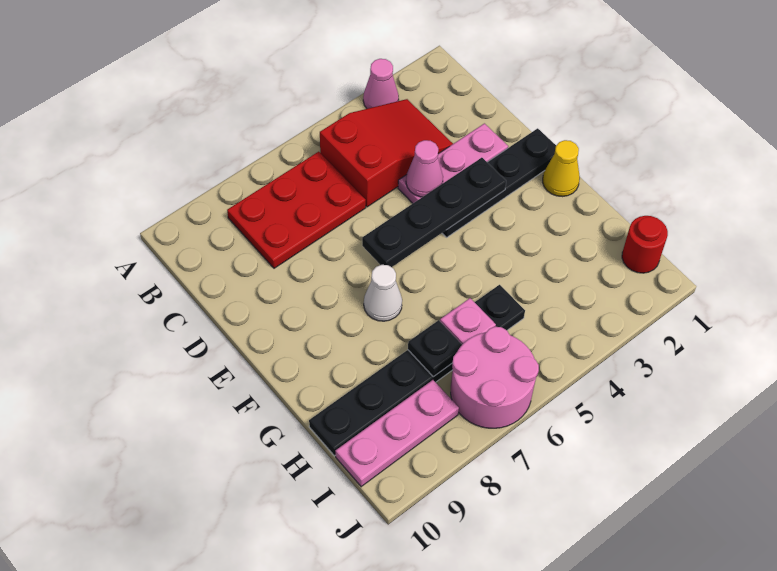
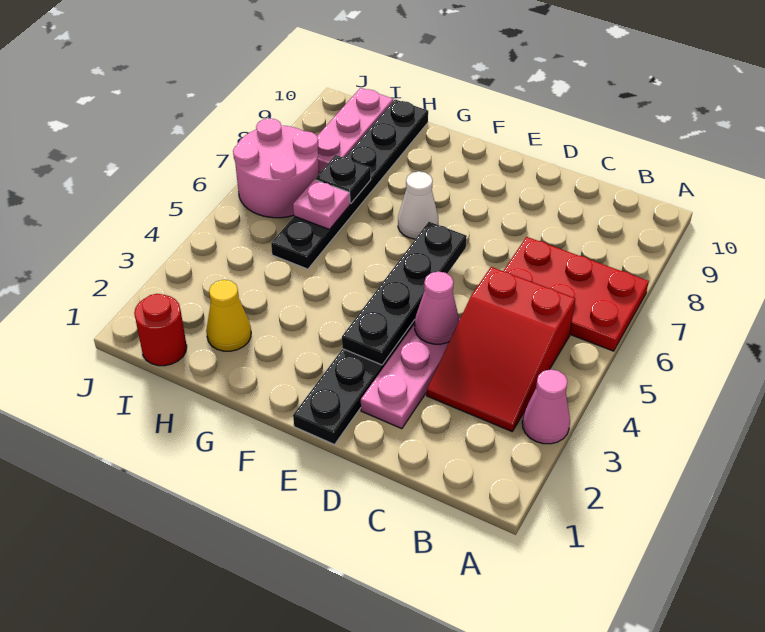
red plate B6:C8 level 1 -> red plate A6:C7 level 1
yellow cone F1 level 1 -> yellow cone H2 level 1

